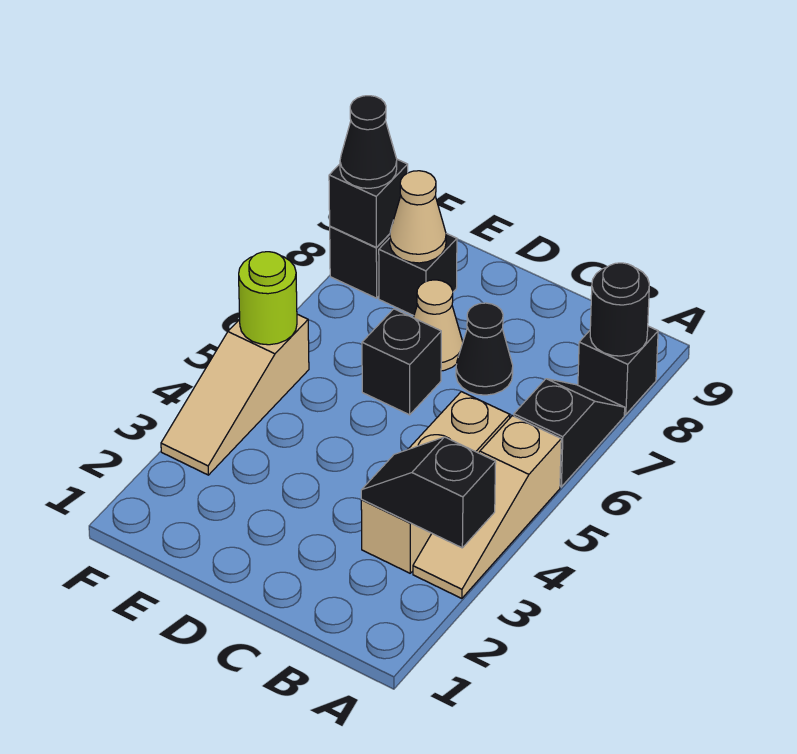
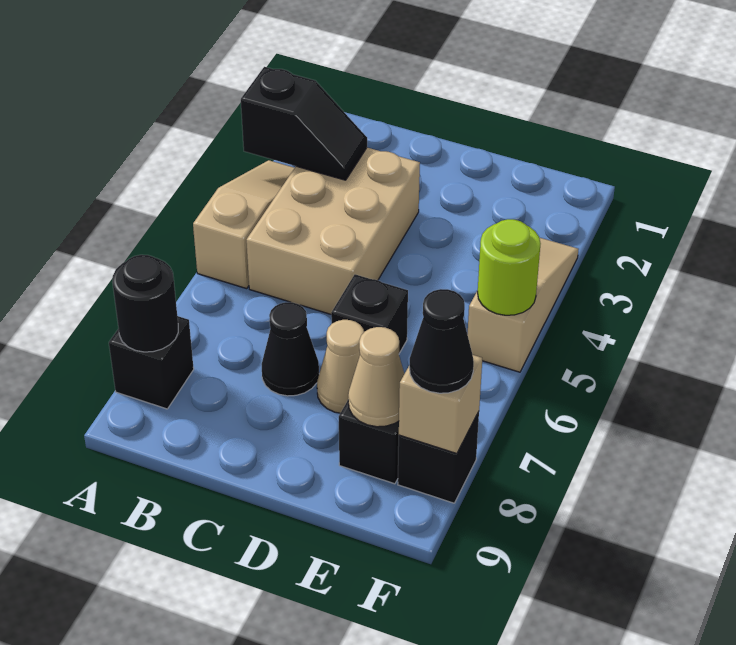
black slope A6:A7 level 1 top 6 -> none
tan brick B3:B5 level 1 -> tan brick B3:C5 level 1
black brick F8 level 2 -> tan brick F8 level 2

